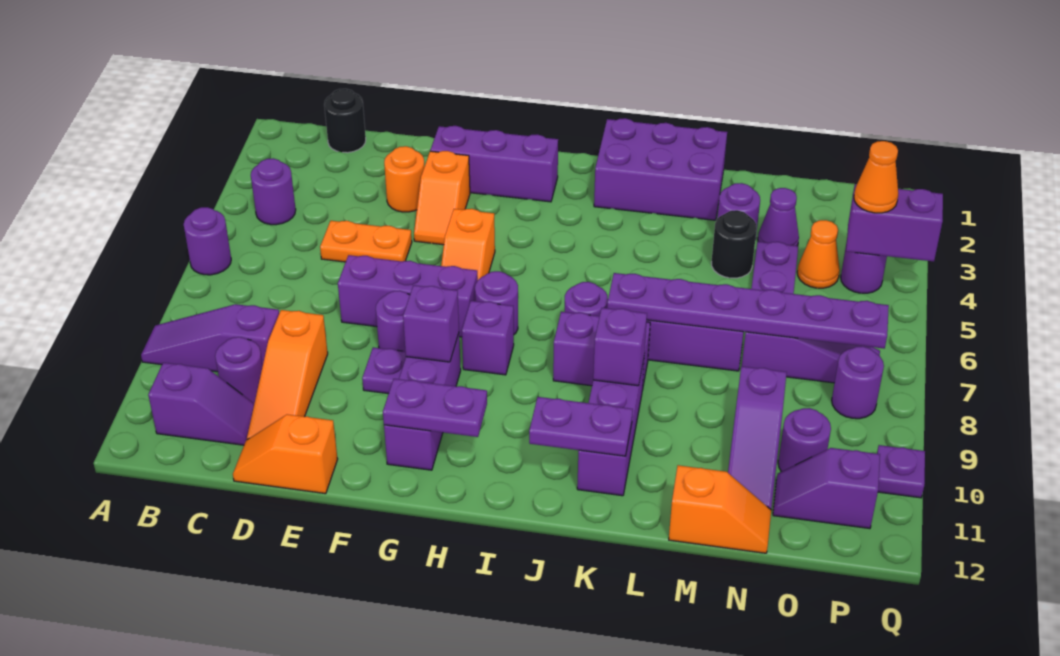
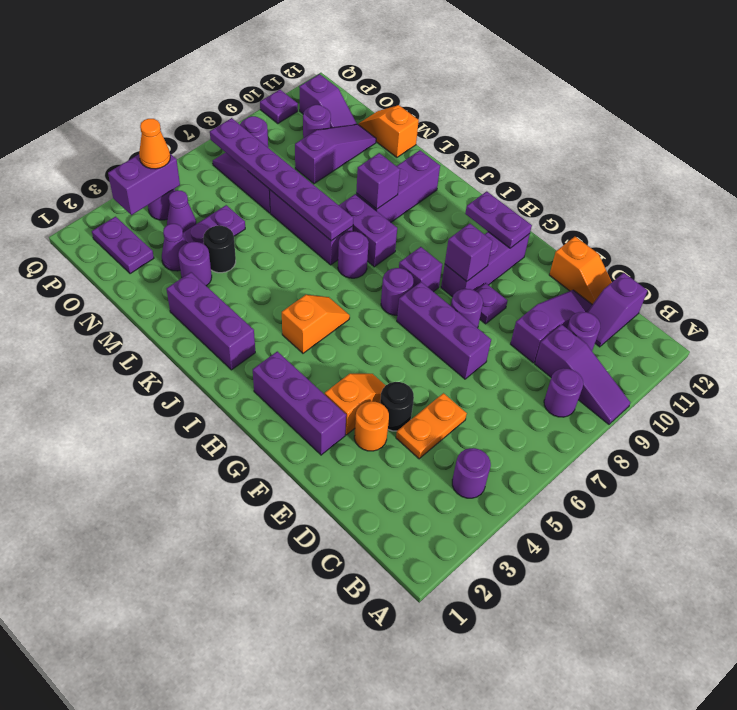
purple round brick A6 level 1 -> purple round brick B8 level 1
purple slope B11:C11 level 1 top B -> purple slope C11:C12 level 1 top 12
black round brick C1 level 1 -> black round brick E4 level 1
orange plate D5:E5 level 1 -> orange plate D4:D5 level 1
orange slope D9:D11 level 1 top 9 -> purple slope D9:D11 level 1 top 9
orange slope G5:G6 level 1 top 5 -> orange slope I4:I5 level 1 top 4
purple brick J1:L2 level 1 -> purple brick J2:L2 level 1
purple plate J11:K11 level 2 -> purple plate O2:P2 level 1
orange cone O4 level 1 -> purple cone O4 level 1
purple brick P4:Q4 level 2 -> purple brick P3:P4 level 2

